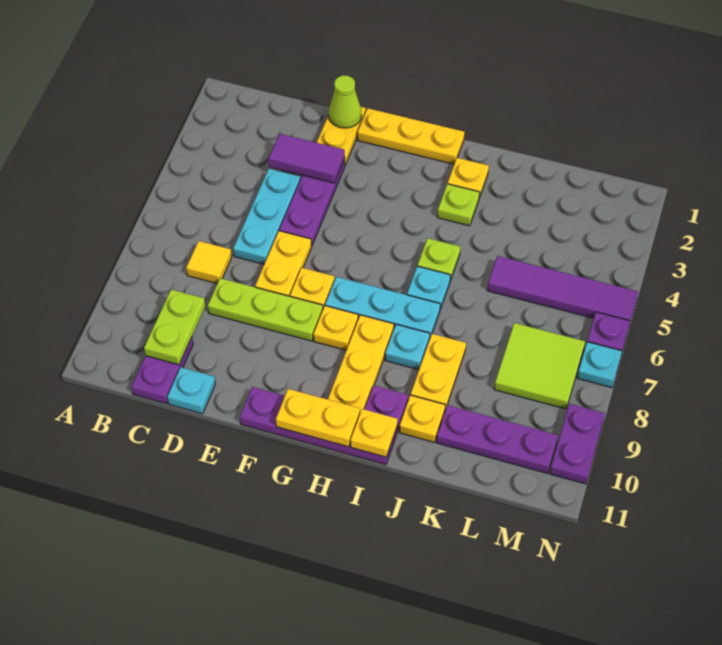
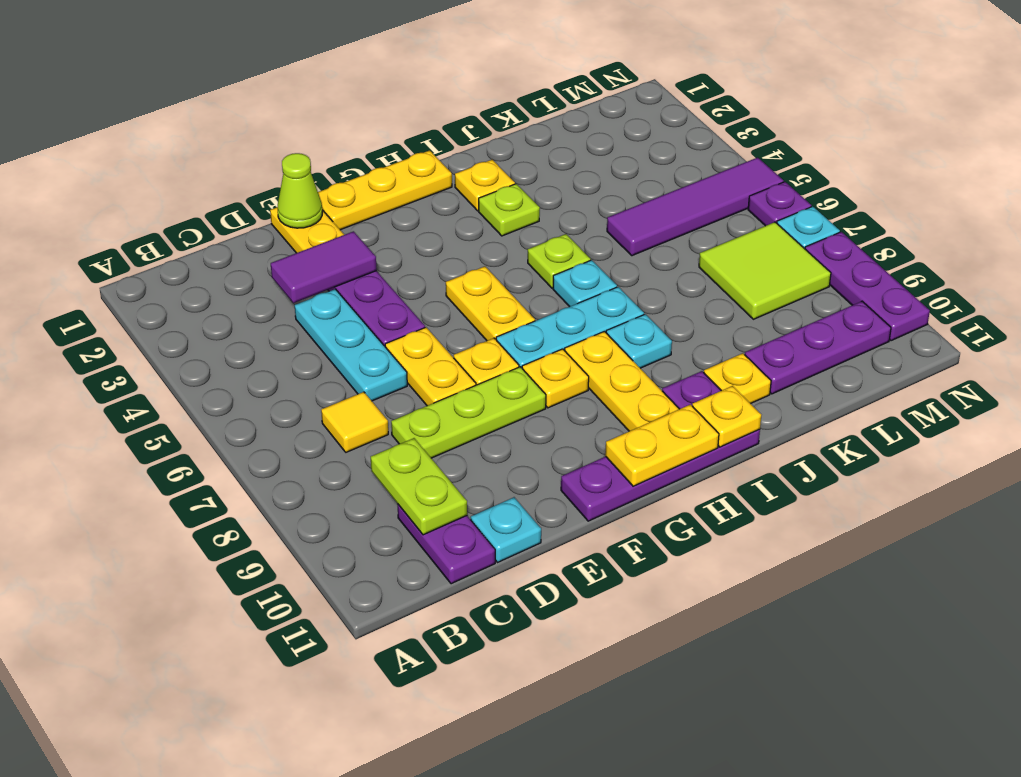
yellow plate J8:J9 level 1 -> yellow plate G5:G6 level 1
purple plate N9:N10 level 1 -> purple plate N8:N10 level 1

